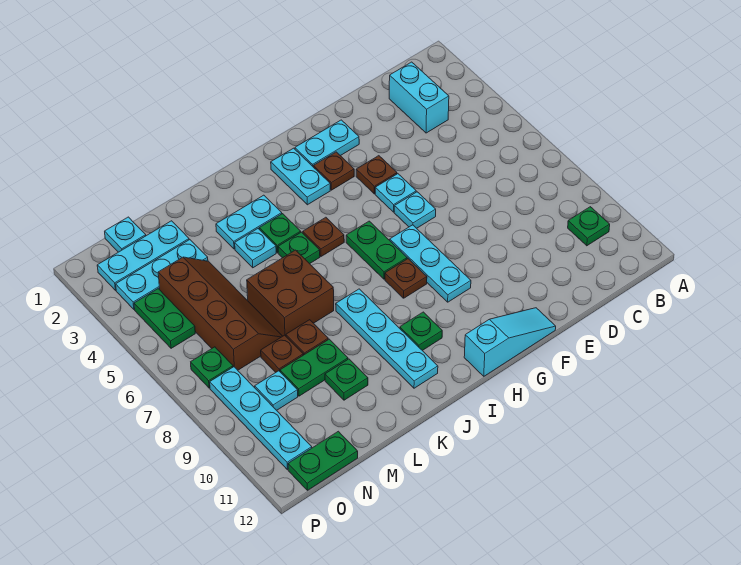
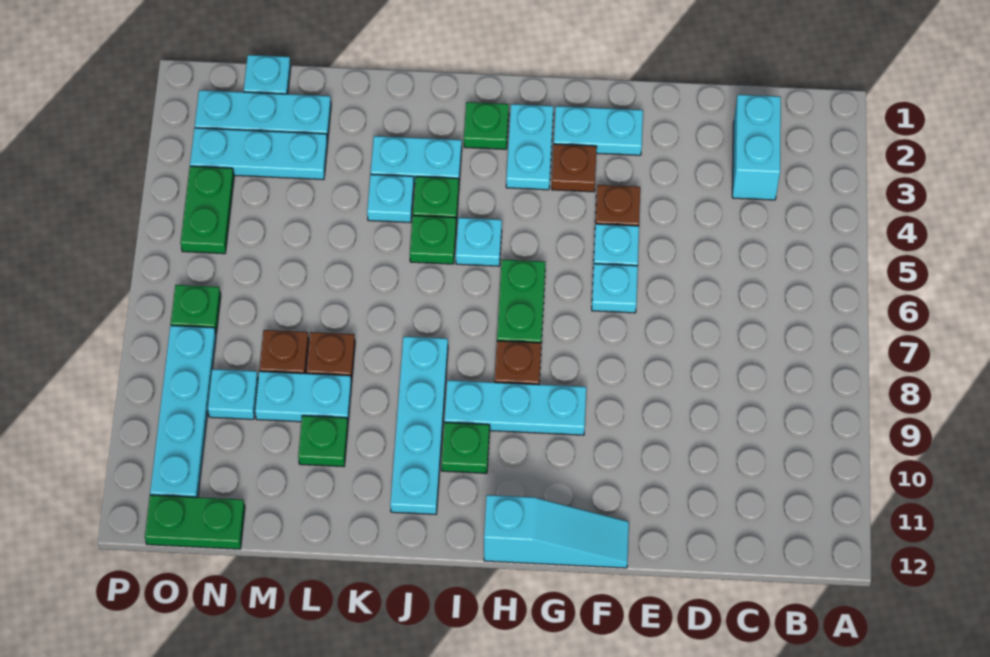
green plate B10 level 1 -> green plate I2 level 1
cyan plate G7:G9 level 1 -> cyan plate G9:I9 level 1
brown plate I5 level 1 -> cyan plate I5 level 1
brown brick K6:L7 level 1 -> none
green plate L9:M9 level 1 -> cyan plate L9:M9 level 1
brown slope M4:N7 level 1 top N -> none

